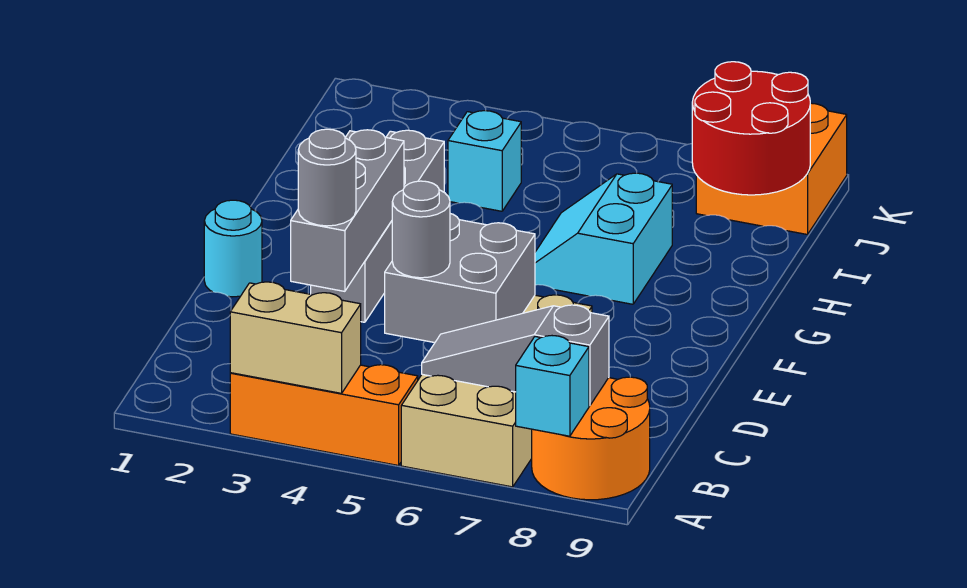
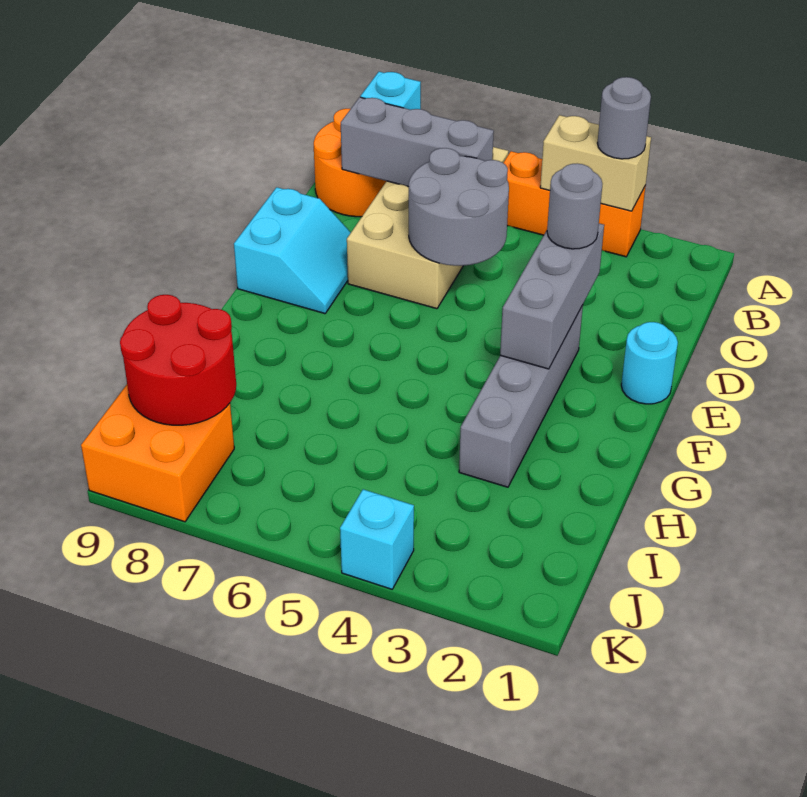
grey slope B6:B8 level 2 top 8 -> grey brick B6:B8 level 2
grey brick C5:D6 level 2 -> grey round brick C5:D6 level 2
grey round brick C5 level 3 -> grey round brick A3 level 3
cyan slope G6:H7 level 1 top 7 -> cyan slope D8:E9 level 1 top 9
cyan brick I4 level 1 -> cyan brick K4 level 1

